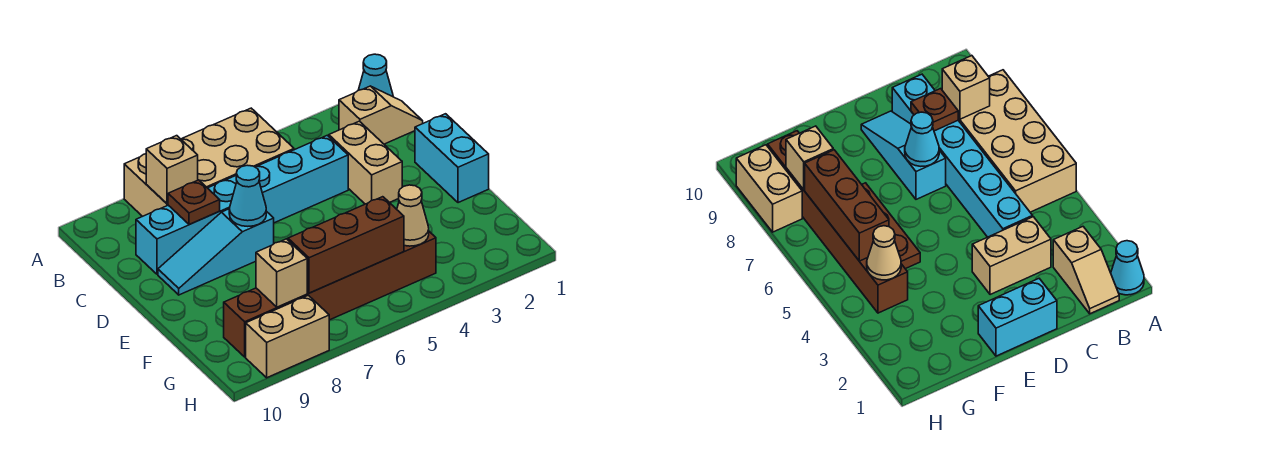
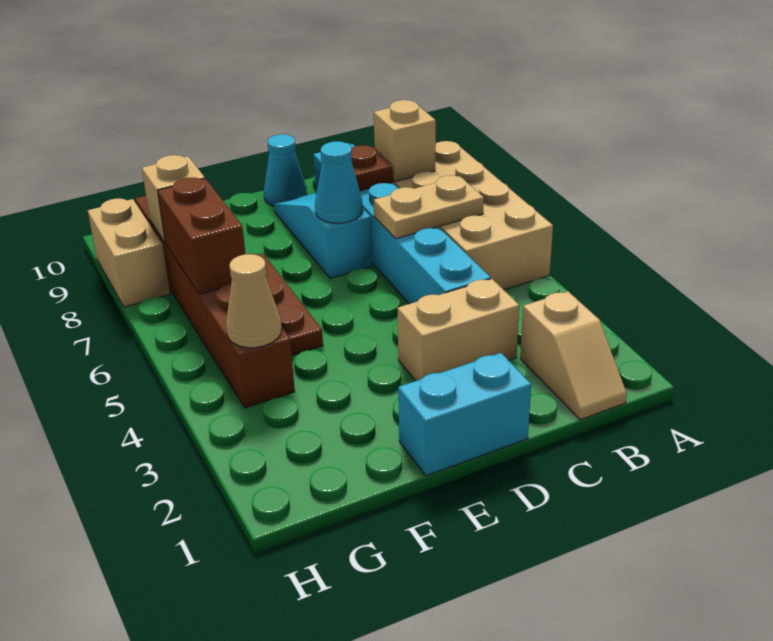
cyan cone A1 level 1 -> cyan cone D10 level 1
none -> tan plate B6:C6 level 2
brown brick G5:G7 level 2 -> brown brick G6:G7 level 2

